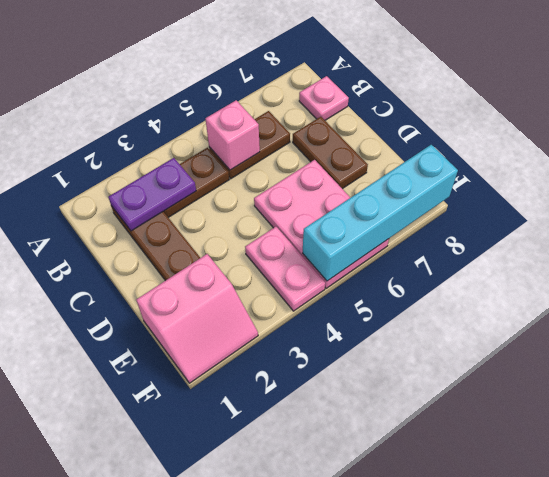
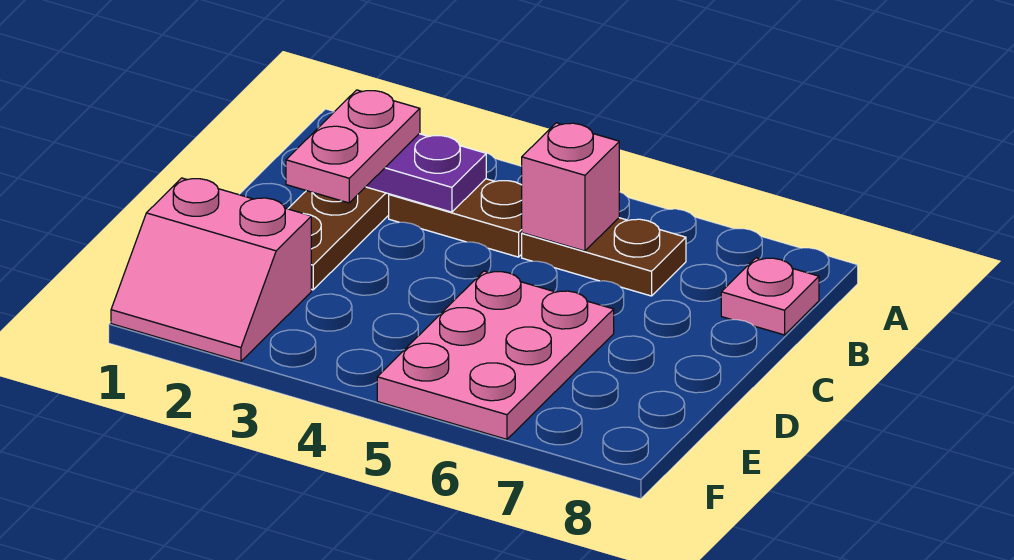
brown plate C7:D7 level 1 -> none
pink plate E4:F4 level 1 -> pink plate B2:C2 level 3
cyan brick F5:F8 level 2 -> none

